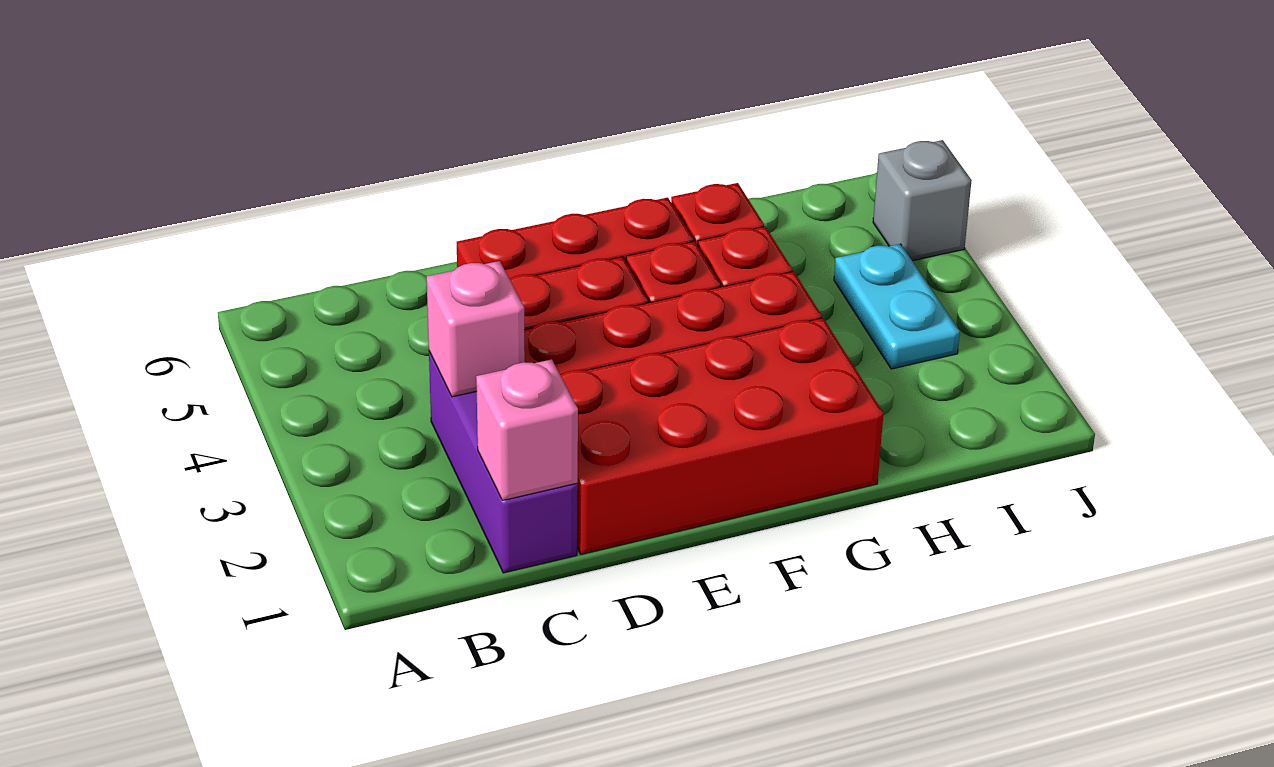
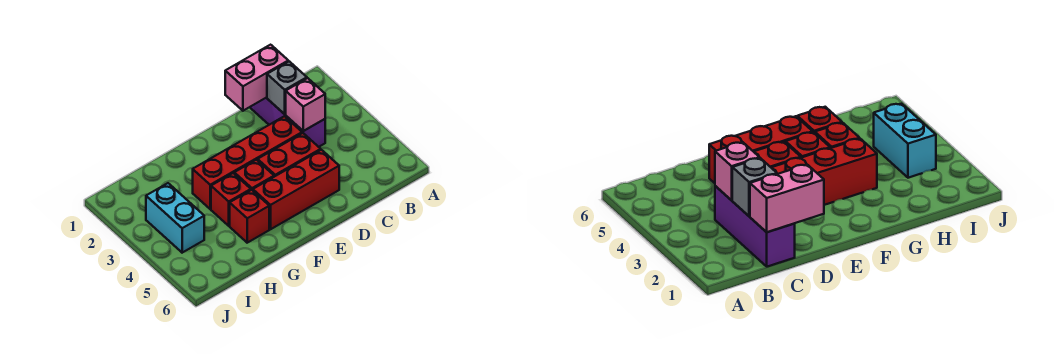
pink brick C1 level 2 -> pink brick C1:D1 level 2
red brick D1:G2 level 1 -> none
cyan plate I3:I4 level 1 -> cyan brick I3:I4 level 1
grey brick J5 level 1 -> grey brick C2 level 2

